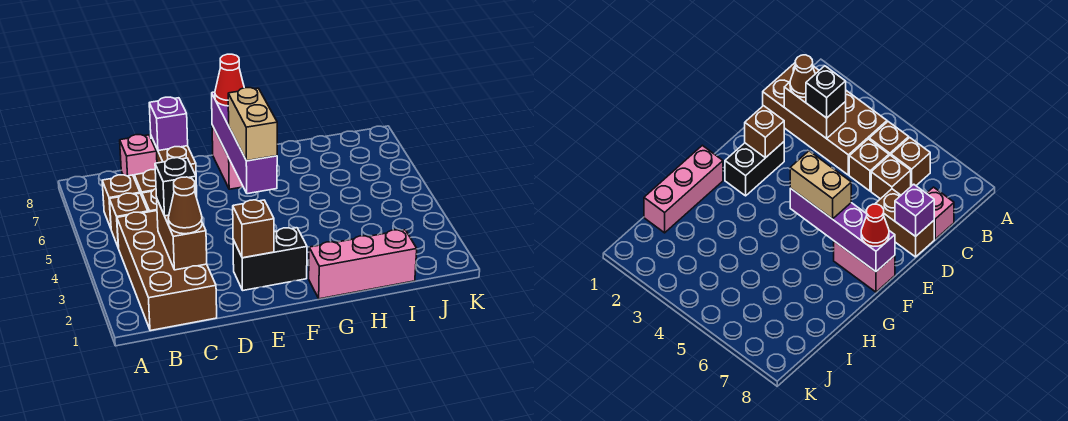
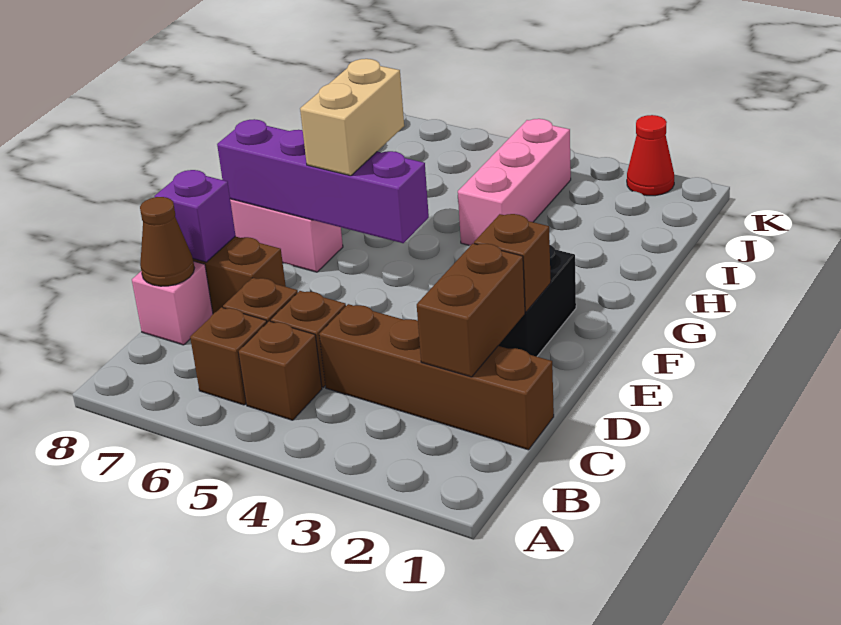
brown brick B1:C4 level 1 -> brown brick C1:C4 level 1
brown brick C2:C3 level 2 -> brown brick C2:D2 level 2
brown cone C2 level 3 -> brown cone C8 level 2
black brick C3 level 3 -> none
tan brick F5:F6 level 3 -> tan brick F6:G6 level 3
red cone F8 level 3 -> red cone K2 level 1
pink brick G1:I1 level 1 -> pink brick H4:J4 level 1

